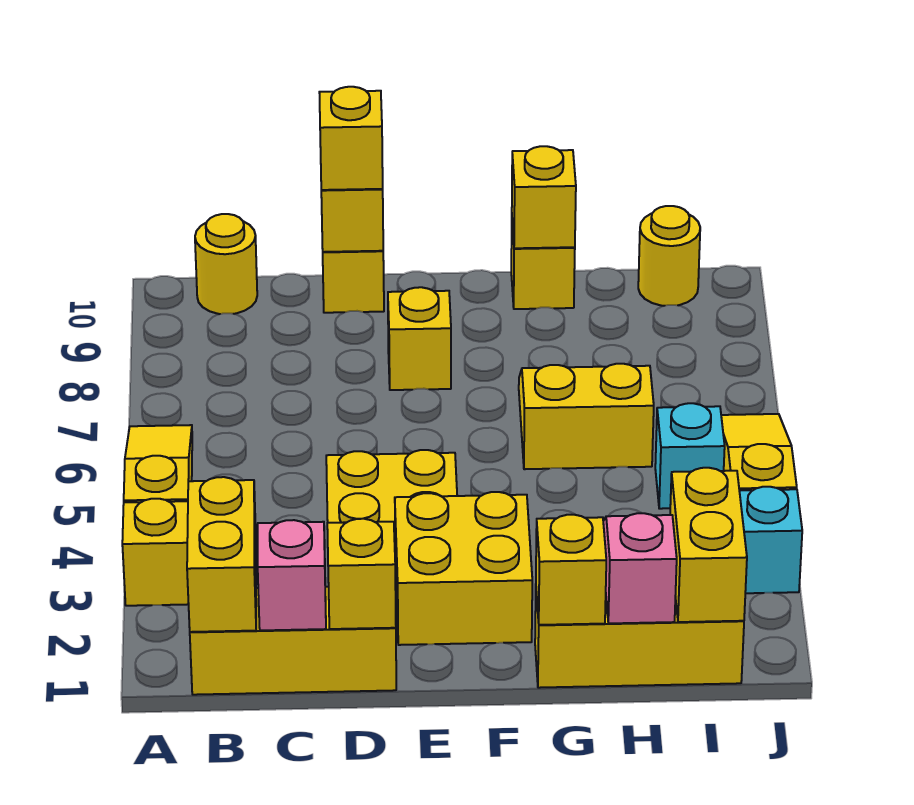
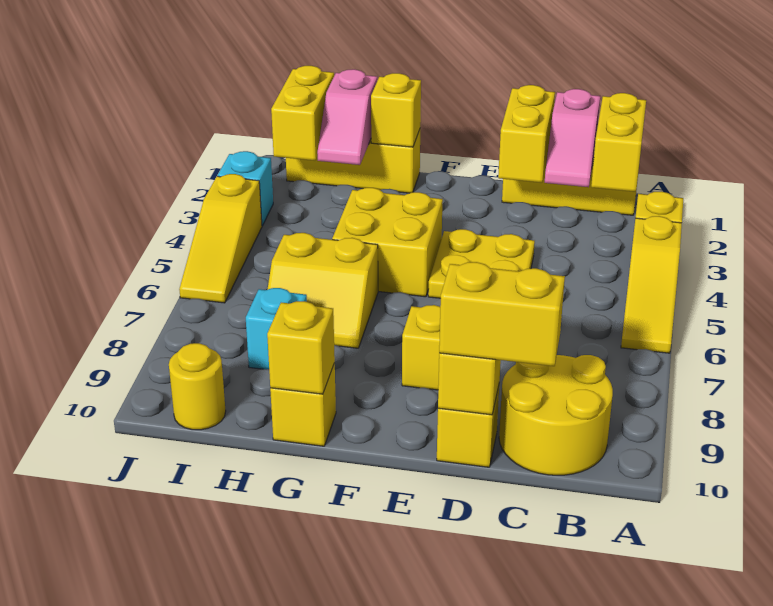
yellow round brick B10 level 1 -> yellow round brick B9:C10 level 1
yellow brick D1 level 2 -> yellow brick D1:D2 level 2
yellow brick D10 level 3 -> yellow brick C10:D10 level 3
yellow brick E2:F3 level 1 -> yellow brick F4:G5 level 1
cyan brick I5 level 1 -> cyan brick H8 level 1

